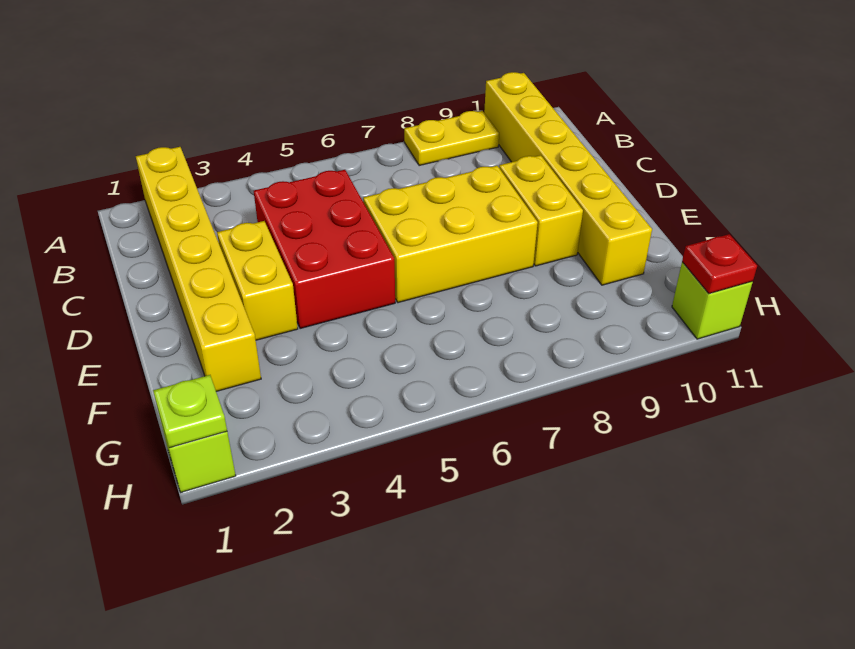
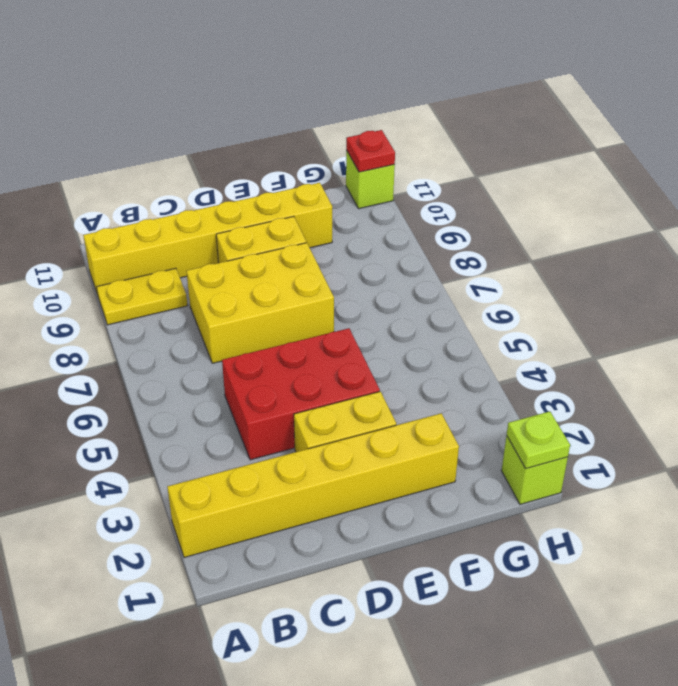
yellow plate A8:A9 level 1 -> yellow plate A9:B9 level 1
yellow brick D6:E8 level 1 -> yellow brick C7:E8 level 1

